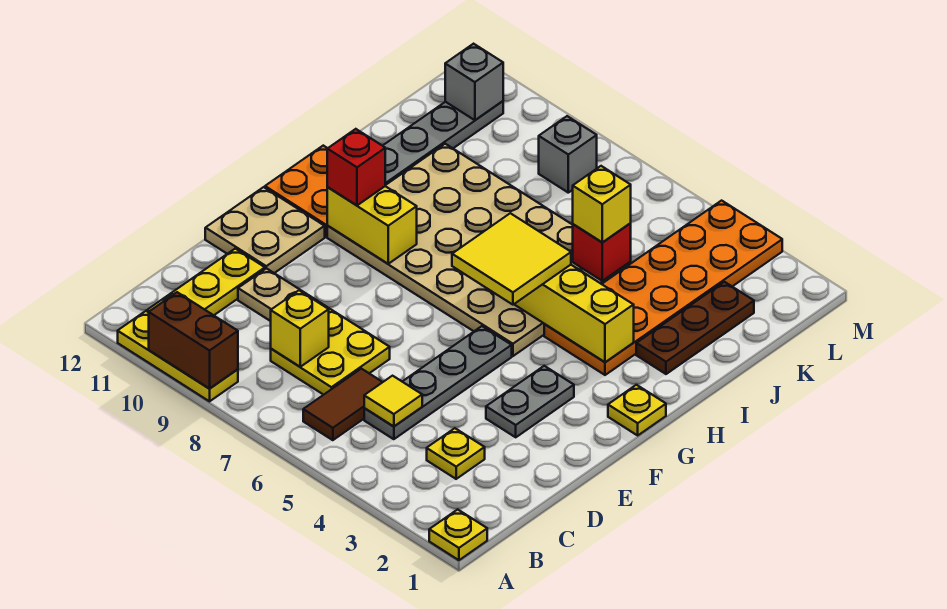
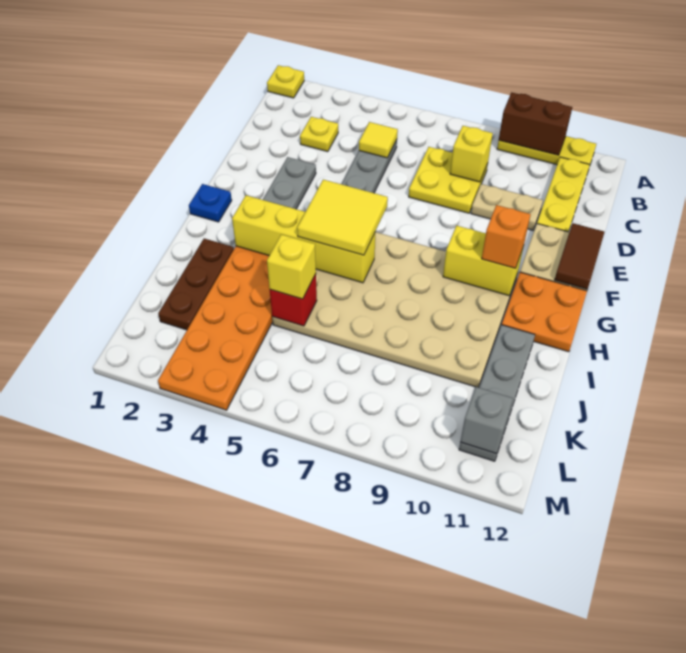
brown tile B6:C6 level 1 -> brown tile E12:F12 level 2
yellow plate G1 level 1 -> blue plate G1 level 1
red brick G10 level 3 -> orange brick G10 level 3
grey brick L8 level 1 -> none

